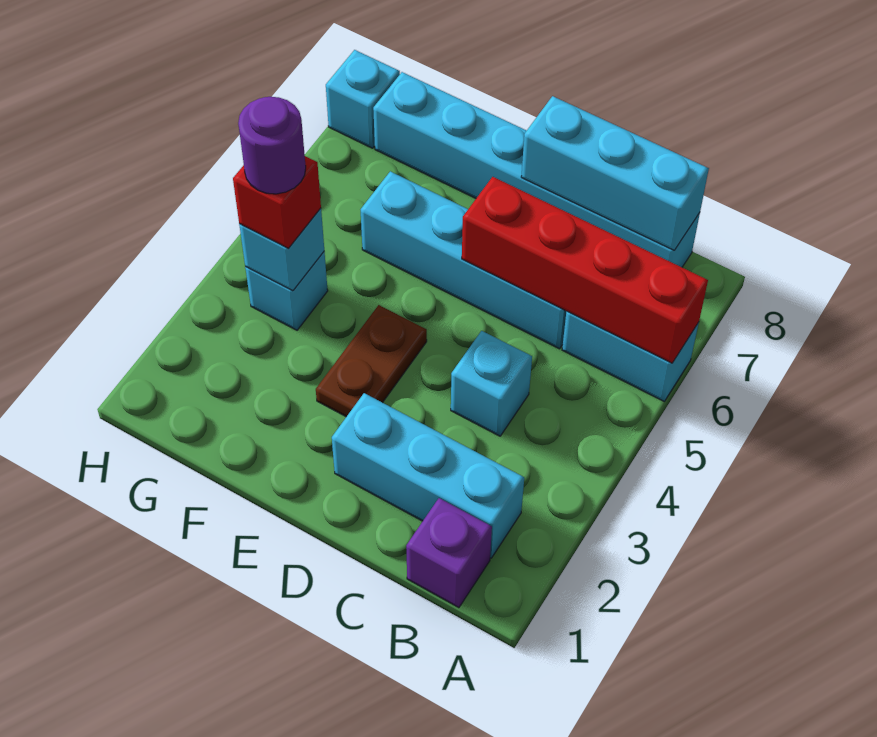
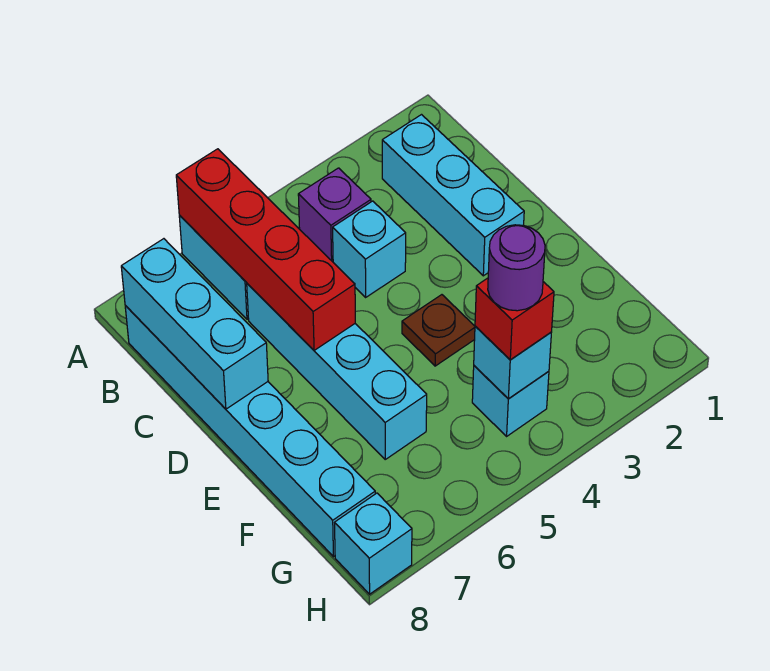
purple brick B1 level 1 -> purple brick B4 level 1
brown plate E3:E4 level 1 -> brown plate E4 level 1

